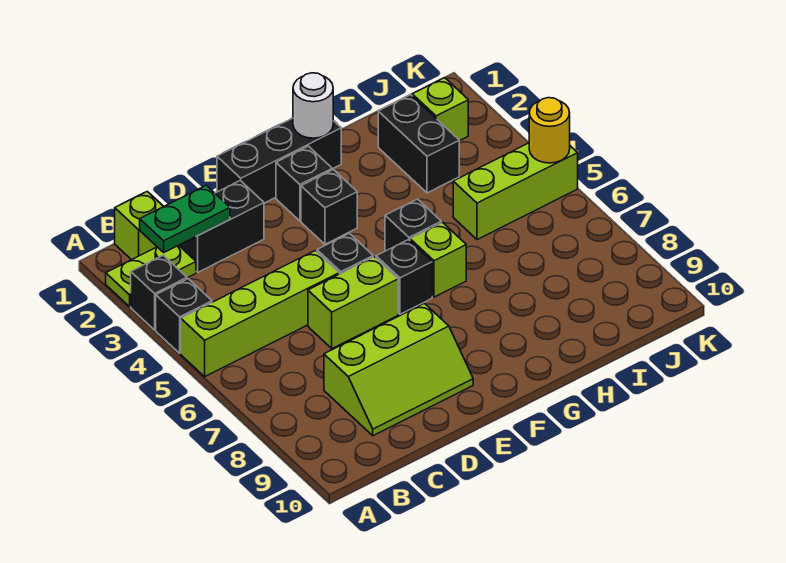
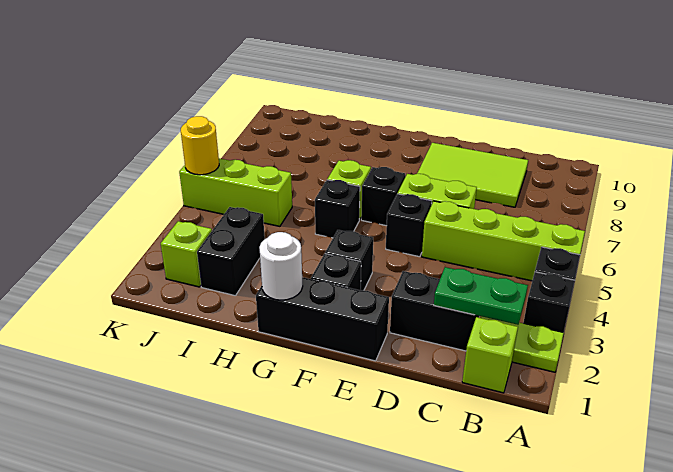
lime slope C8:E9 level 1 top 8 -> lime tile C8:E9 level 1

